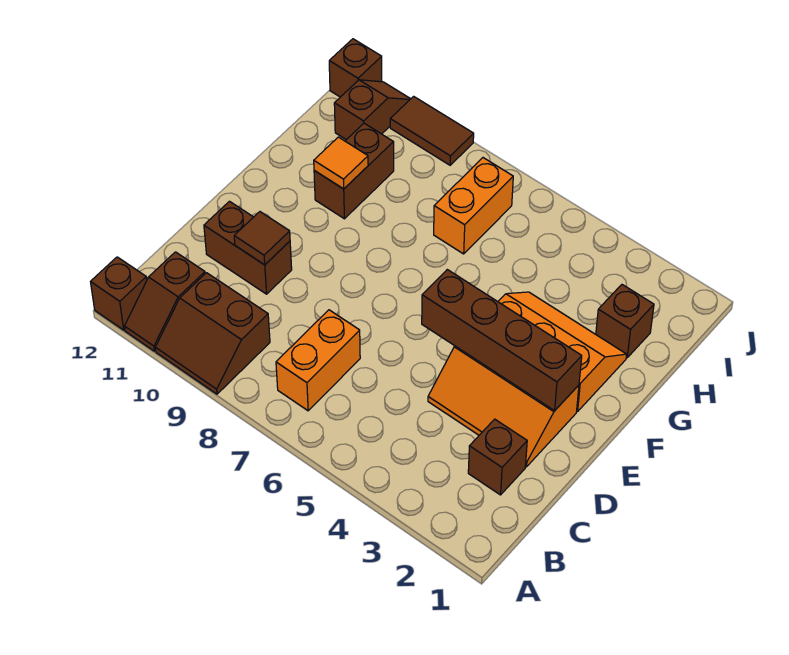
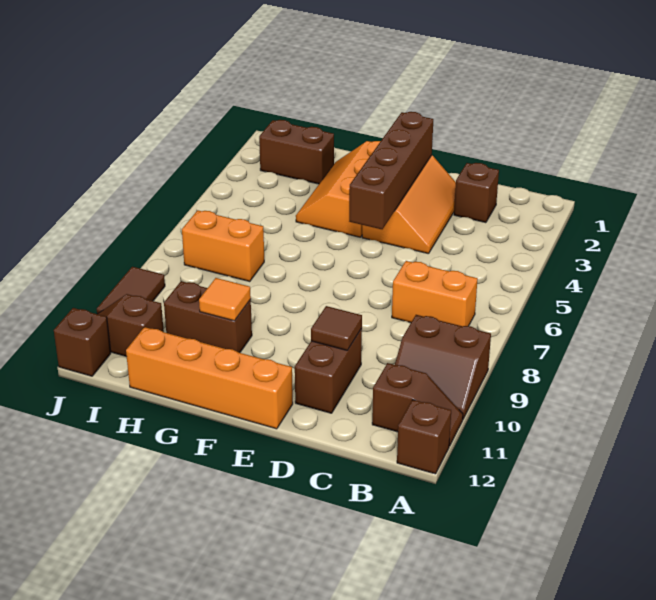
brown slope A9:B10 level 1 top B -> brown slope A9:B10 level 1 top 9
none -> orange brick E12:H12 level 1
brown brick H2 level 1 -> brown brick H2:I2 level 1

